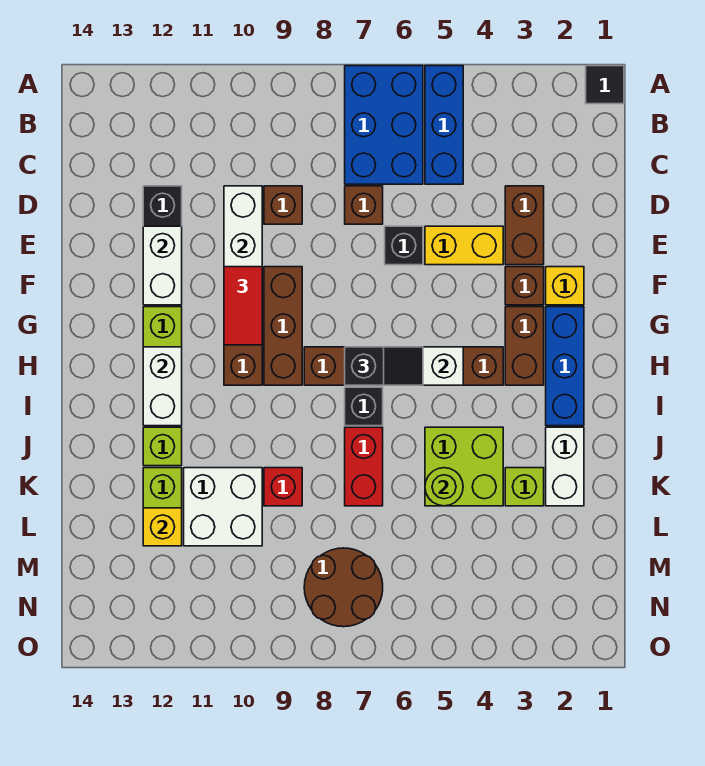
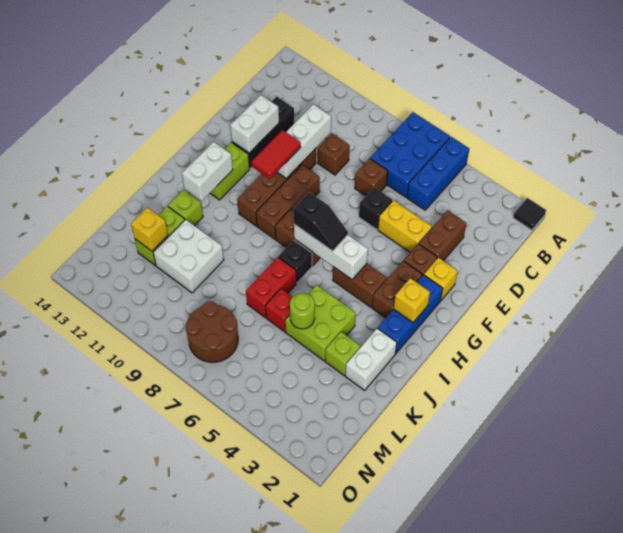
none -> yellow brick H2 level 2
red brick K9 level 1 -> red brick K6 level 1

